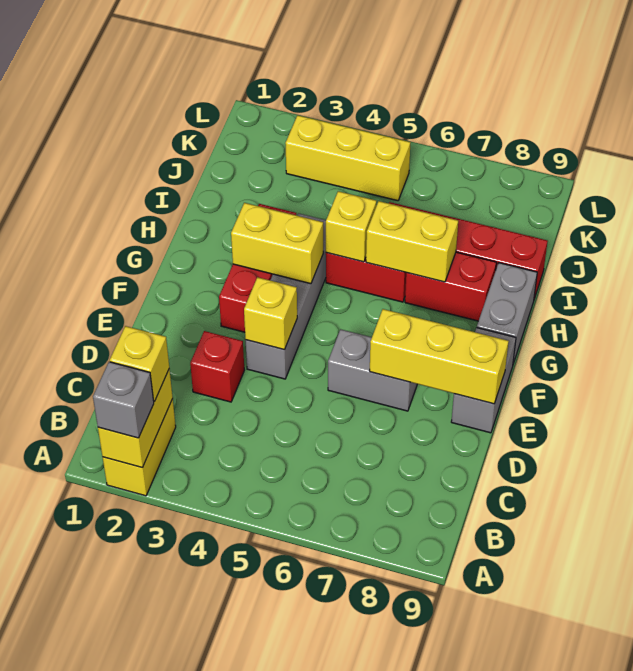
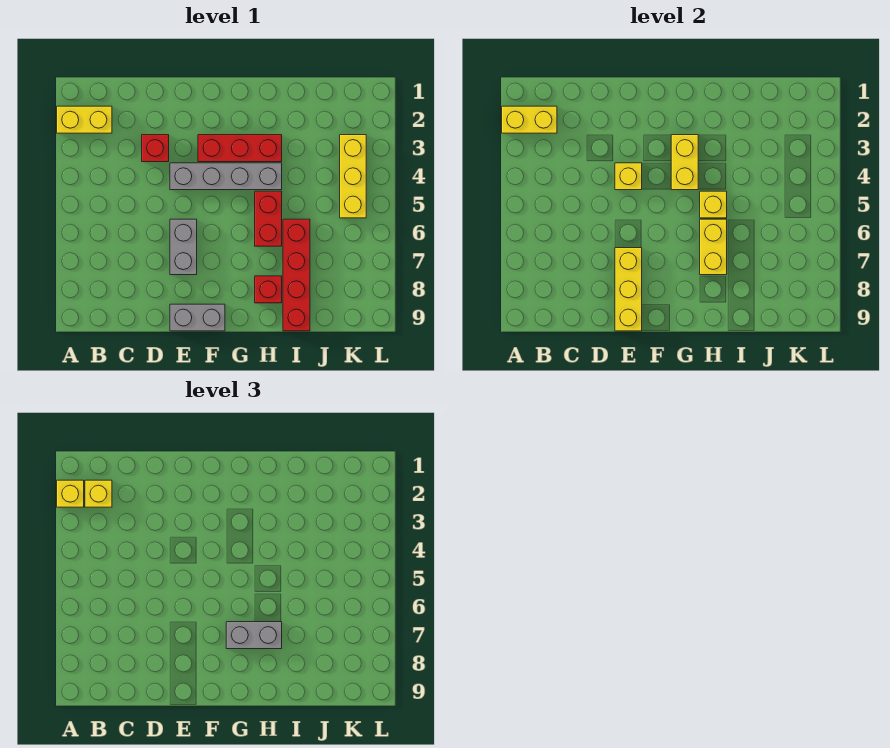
grey brick A2 level 3 -> yellow brick A2 level 3
grey brick G9:H9 level 1 -> grey brick G7:H7 level 3
red brick H7:H8 level 1 -> red brick H8 level 1

